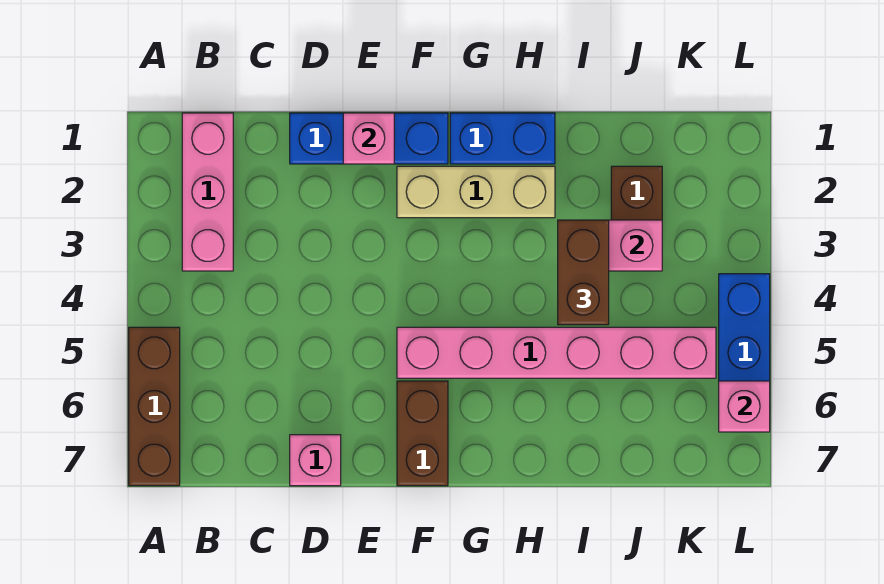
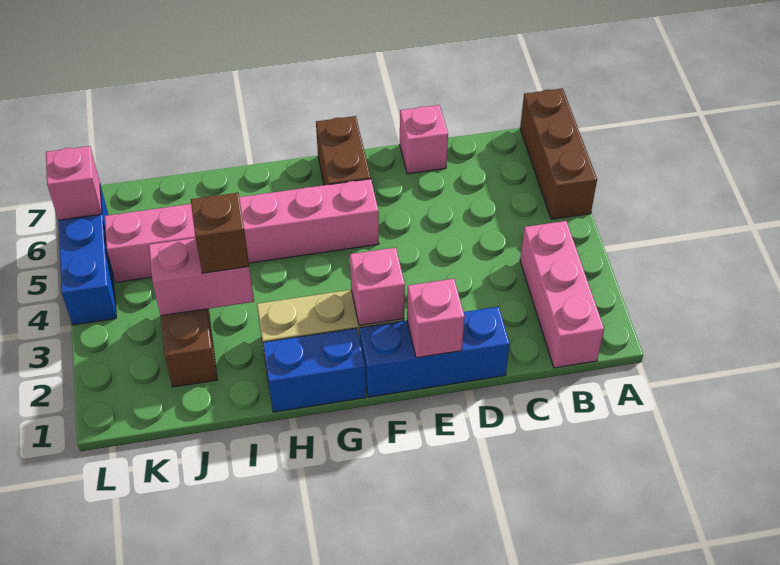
none -> pink brick F2 level 2
brown brick I3:I4 level 3 -> brown brick I3 level 3

